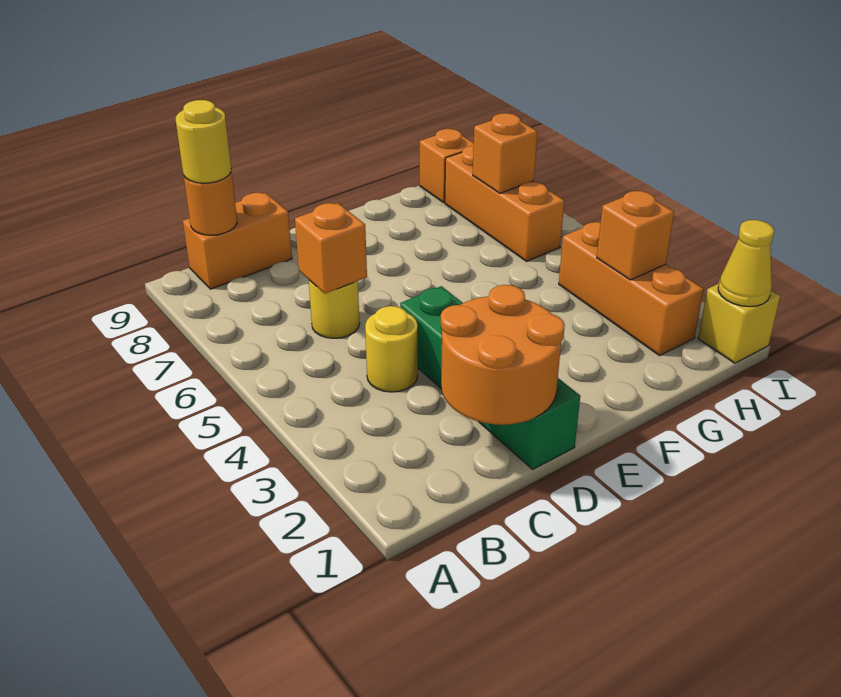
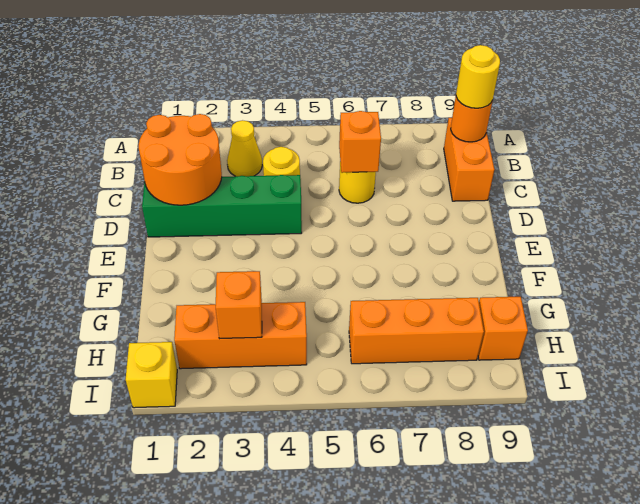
orange brick H7 level 2 -> none
yellow cone I1 level 2 -> yellow cone B3 level 1

